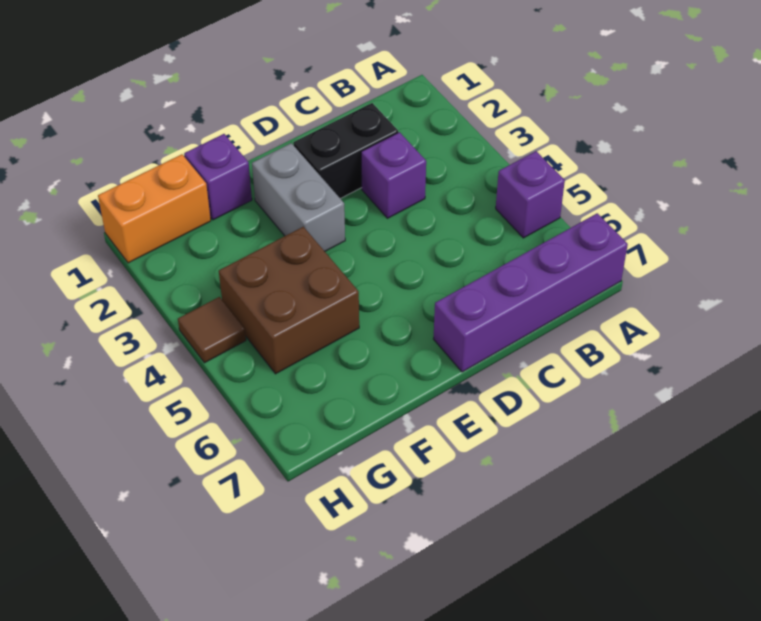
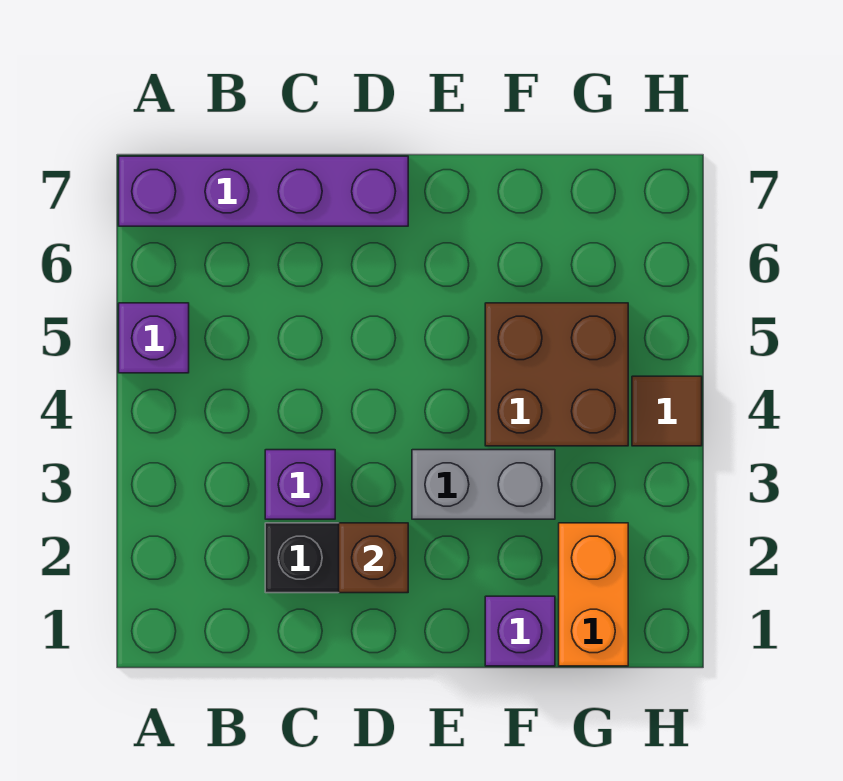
none -> brown brick D2 level 2
grey brick E2:E3 level 1 -> grey brick E3:F3 level 1
orange brick G1:H1 level 1 -> orange brick G1:G2 level 1

